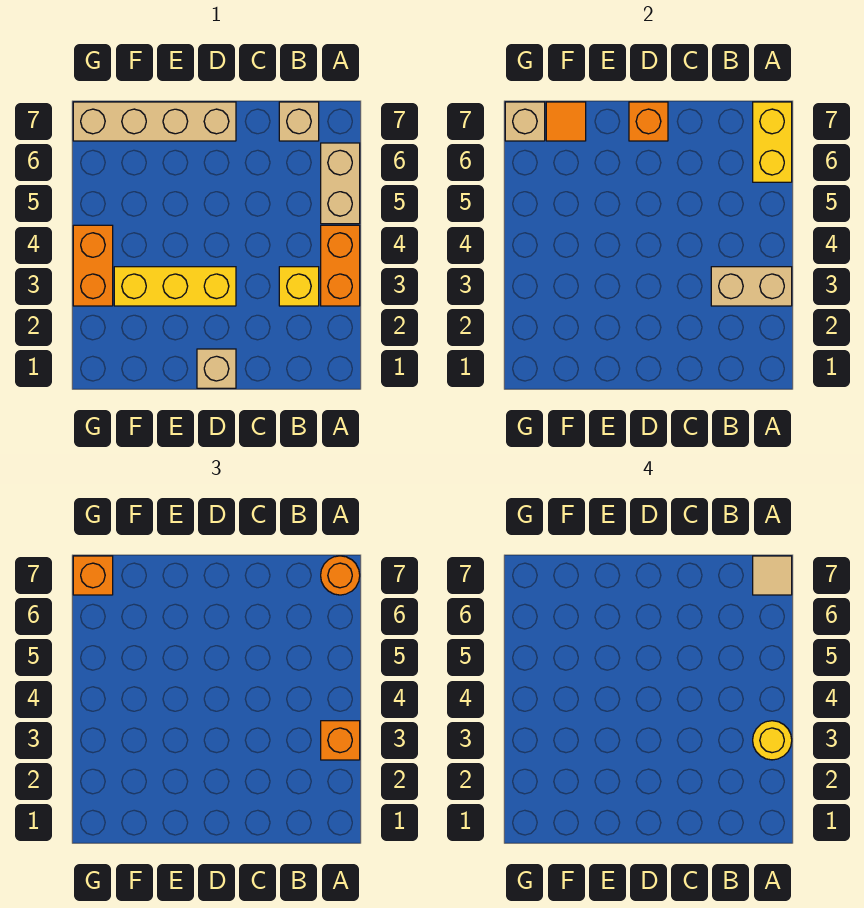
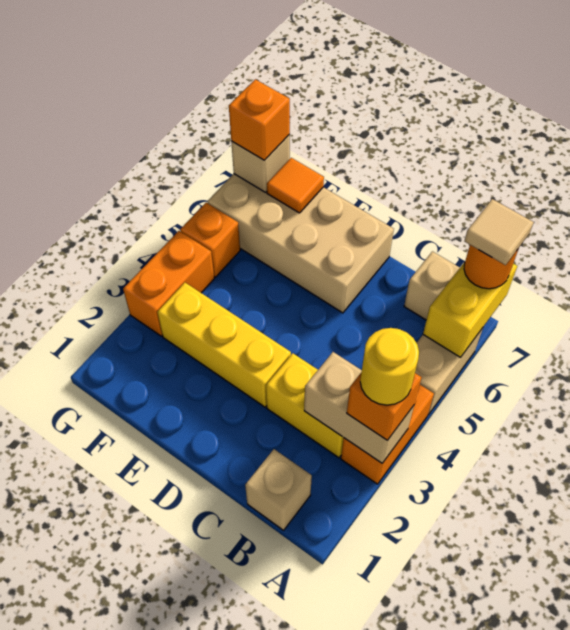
yellow brick B3 level 1 -> yellow brick B3:C3 level 1
tan brick D1 level 1 -> tan brick B1 level 1
tan brick D7:G7 level 1 -> tan brick D6:G7 level 1
orange brick D7 level 2 -> orange brick G5 level 1

